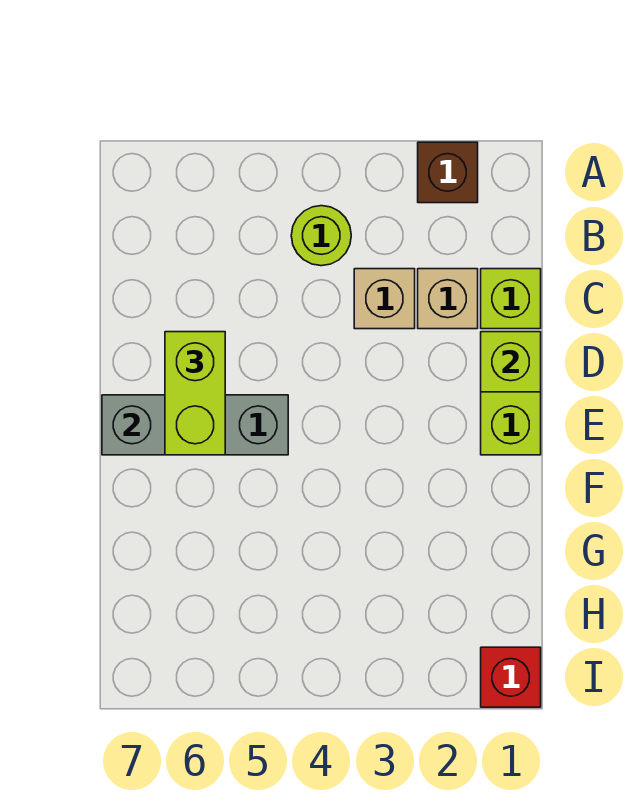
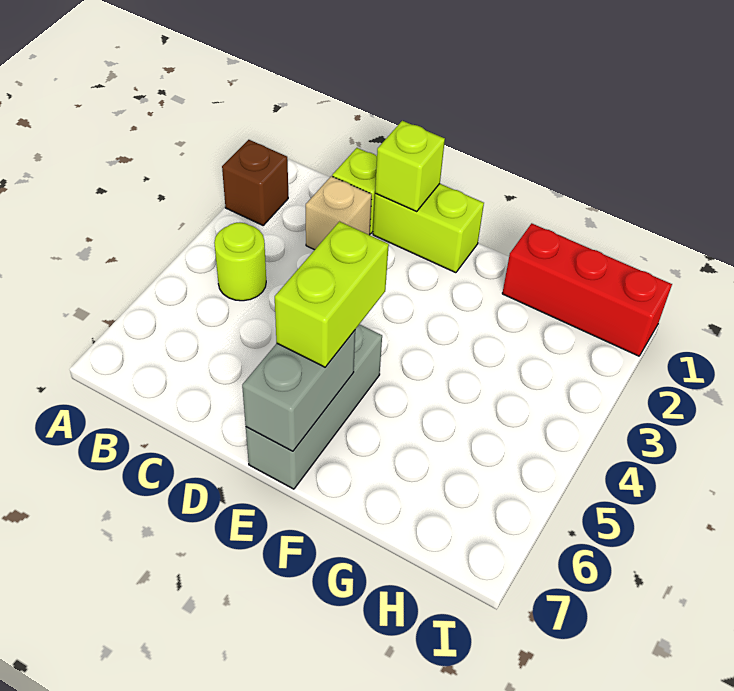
tan brick C3 level 1 -> none
lime brick D6:E6 level 3 -> lime brick E5:E6 level 3
red brick I1 level 1 -> red brick G1:I1 level 1

